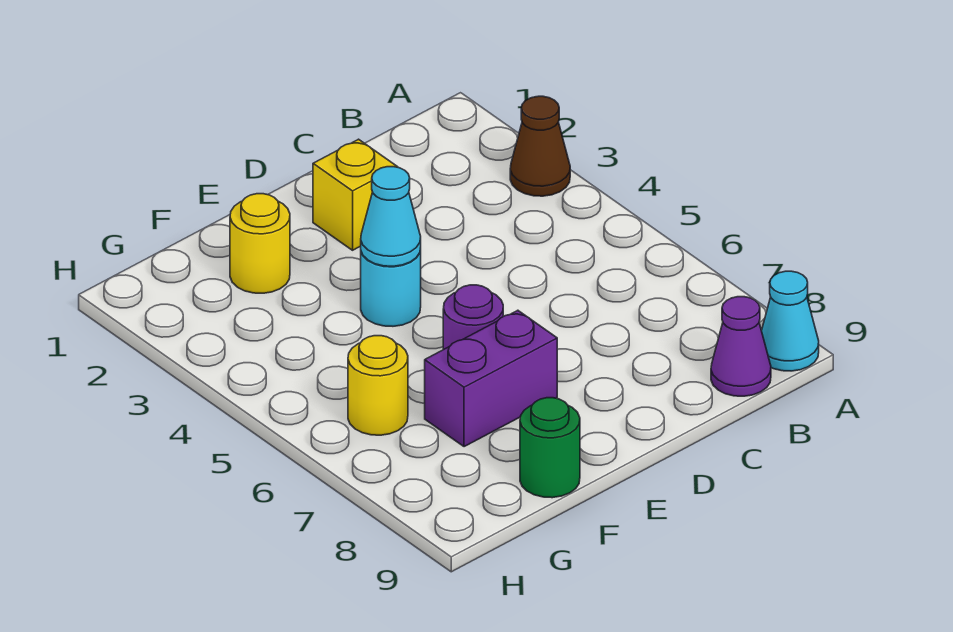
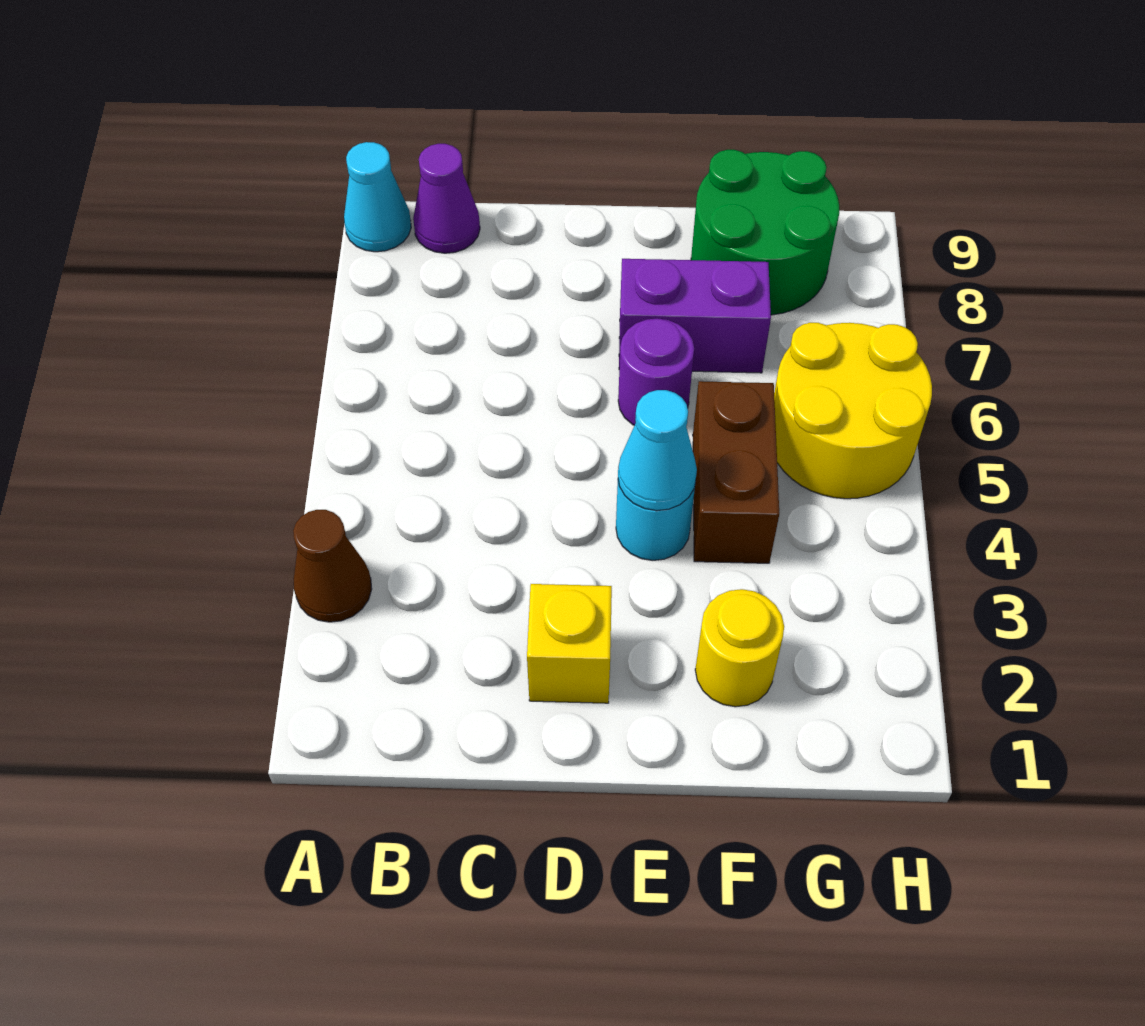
none -> brown brick F4:F5 level 1
green round brick F9 level 1 -> green round brick F8:G9 level 1
yellow round brick G6 level 1 -> yellow round brick G5:H6 level 1

